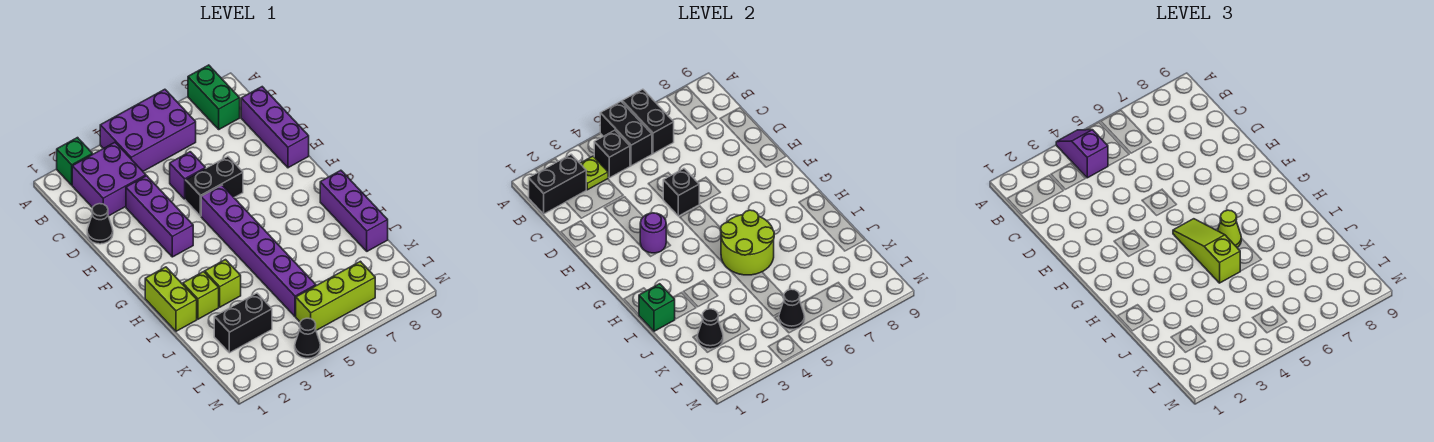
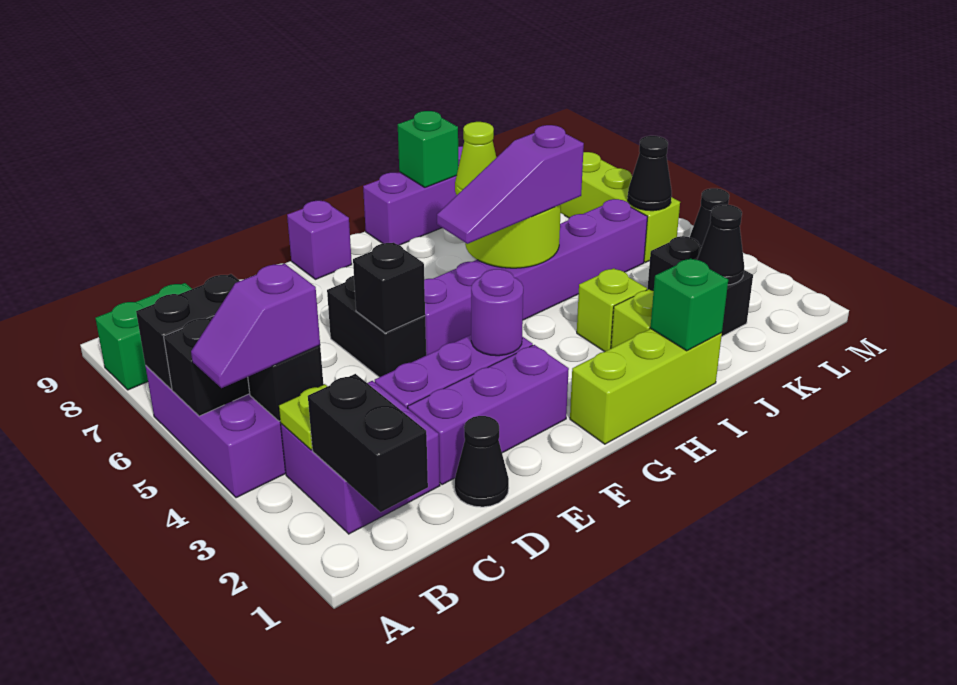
green brick A2 level 1 -> green brick I9 level 2
purple brick C9:E9 level 1 -> purple brick D2:F2 level 1
purple brick D5 level 1 -> purple brick F9 level 1
lime slope G5:I5 level 3 top I -> purple slope G5:I5 level 3 top I
lime brick H1:I1 level 1 -> lime brick G1:I1 level 1

